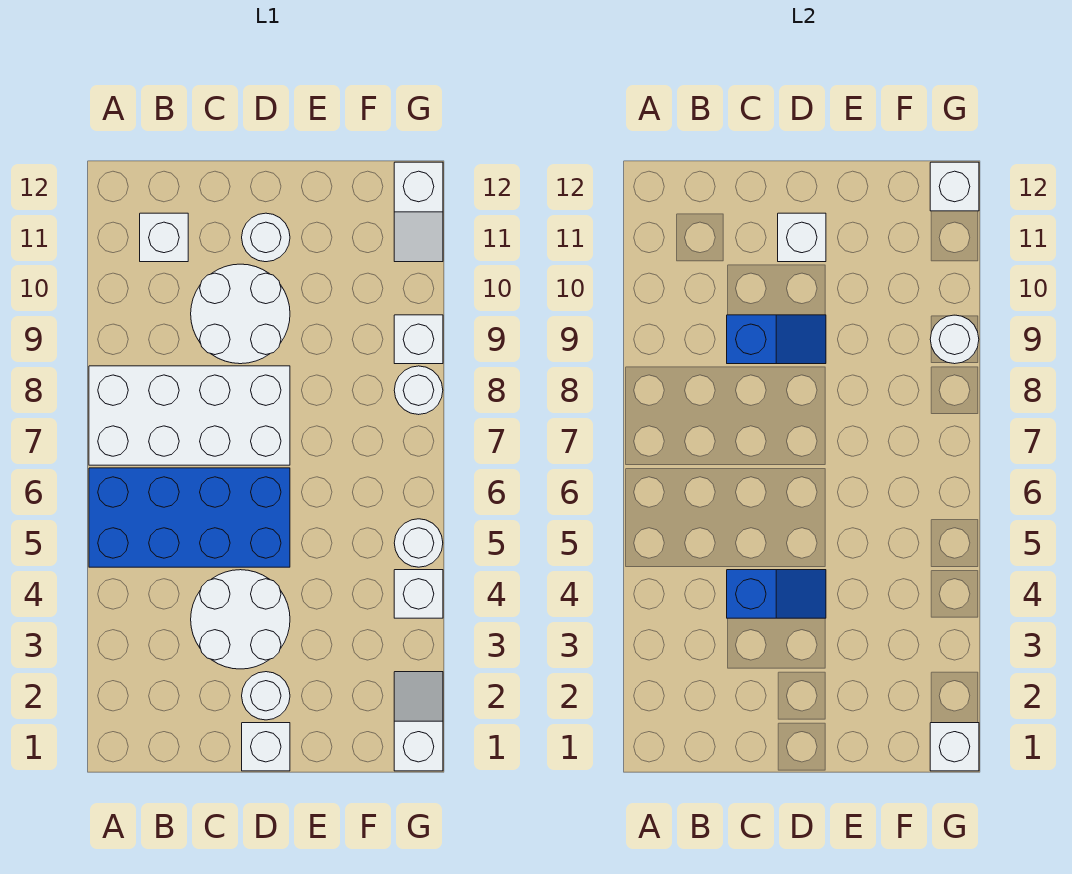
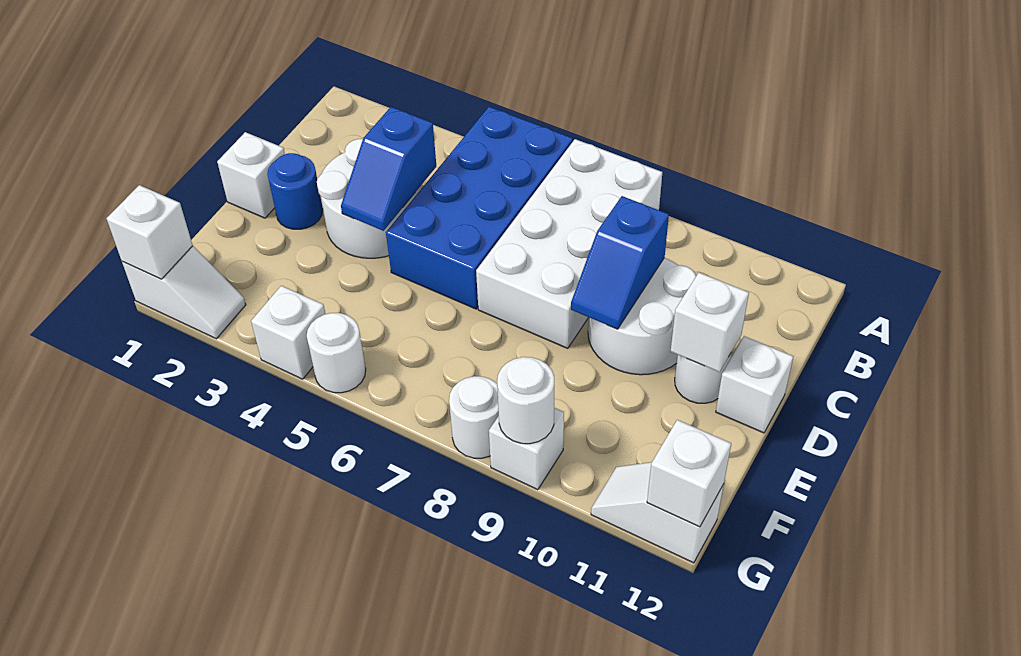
white brick B11 level 1 -> white brick D12 level 1
white round brick D2 level 1 -> blue round brick D2 level 1

